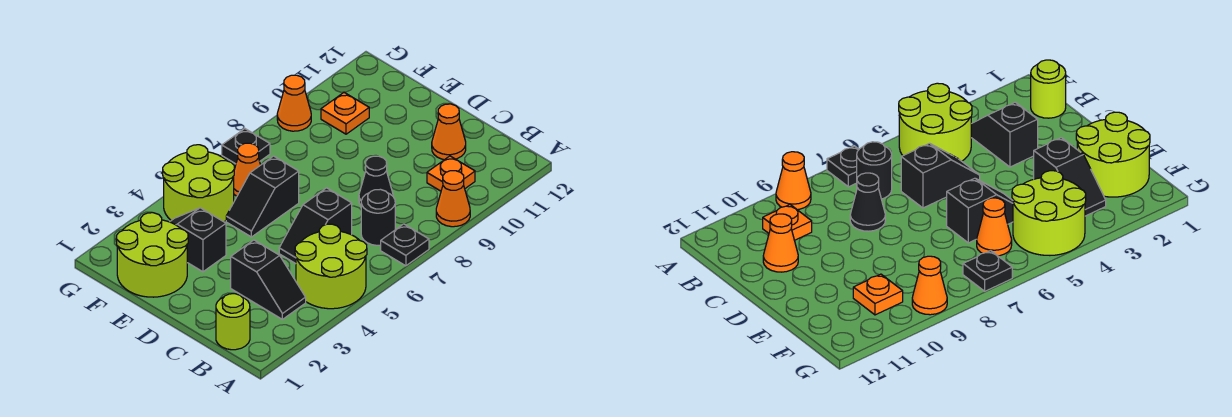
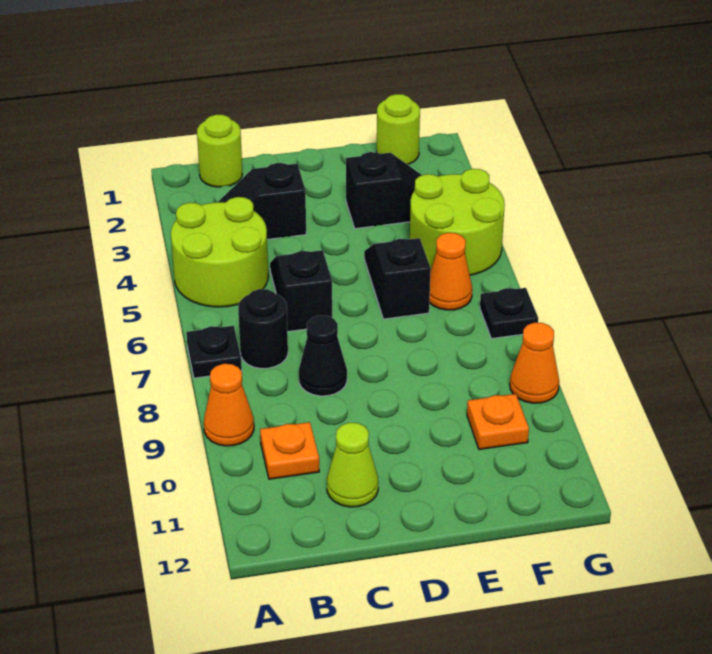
orange cone C11 level 1 -> lime cone C11 level 1
lime round brick E1:F2 level 1 -> lime round brick F1 level 1

